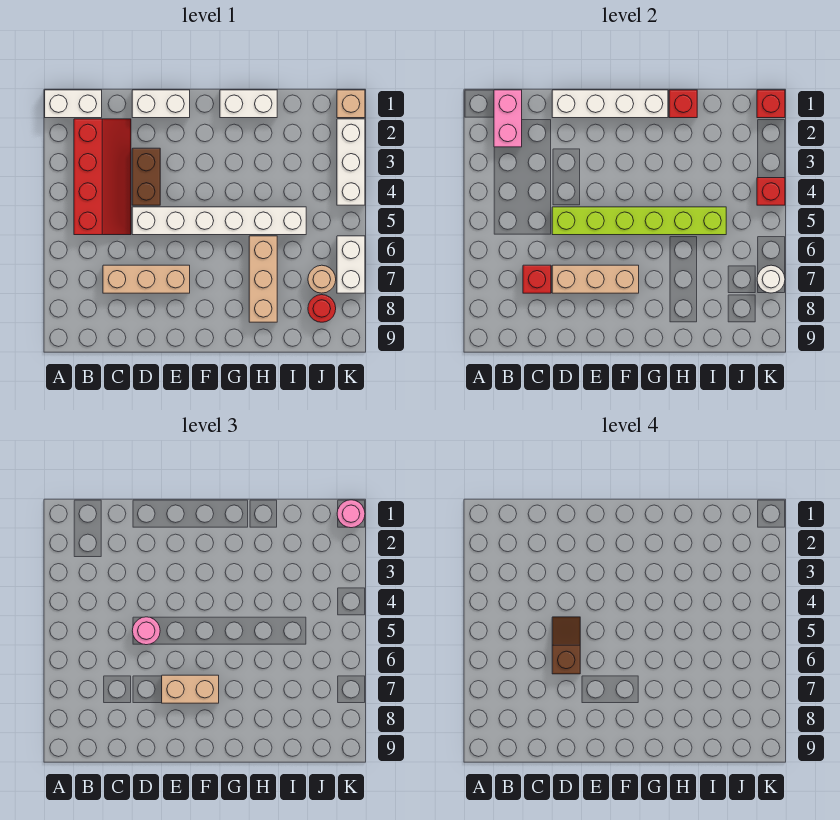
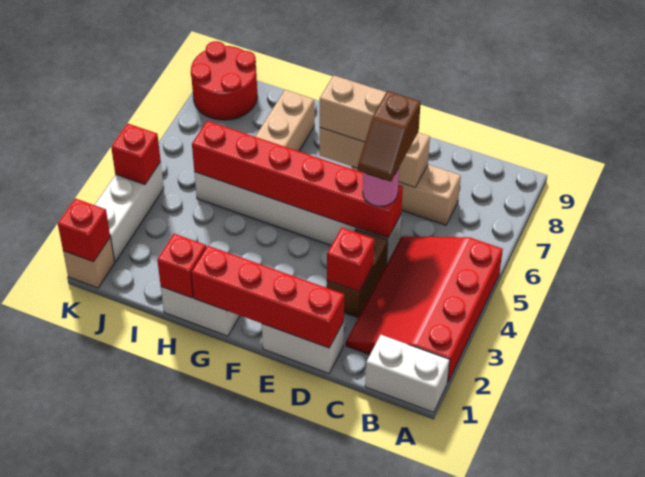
pink brick B1:B2 level 2 -> none
red slope B2:C5 level 1 top B -> red slope A2:C5 level 1 top A
red brick C7 level 2 -> red brick D3 level 2
white brick D1:G1 level 2 -> red brick D1:G1 level 2
lime brick D5:I5 level 2 -> red brick D5:I5 level 2
tan round brick J7 level 1 -> none
red round brick J8 level 1 -> red round brick J8:K9 level 1
pink round brick K1 level 3 -> none
white brick K6:K7 level 1 -> none
white round brick K7 level 2 -> none

